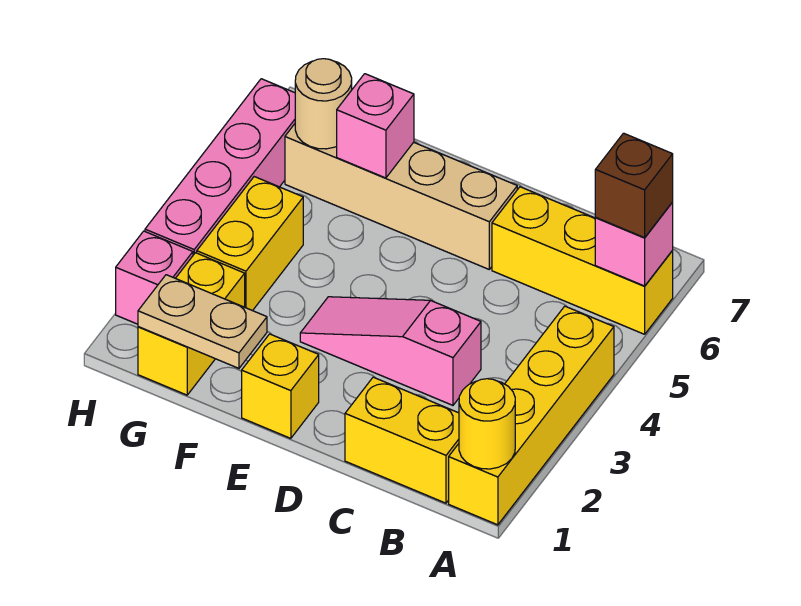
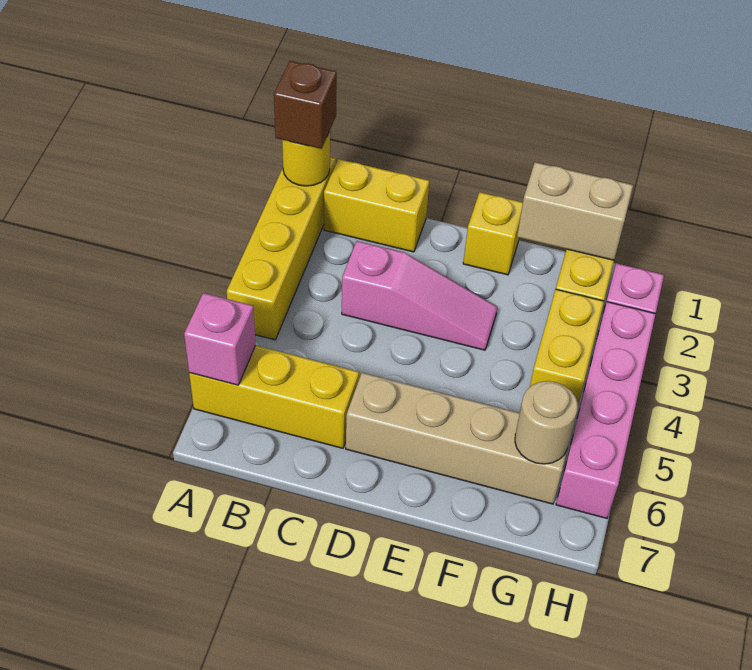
brown brick A6 level 3 -> brown brick A1 level 3
tan plate F1:G1 level 2 -> tan brick F1:G1 level 2
pink brick F6 level 2 -> none

